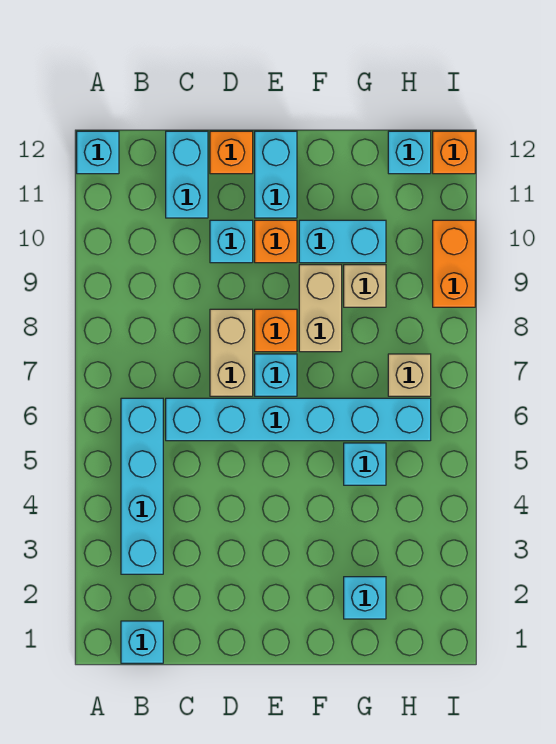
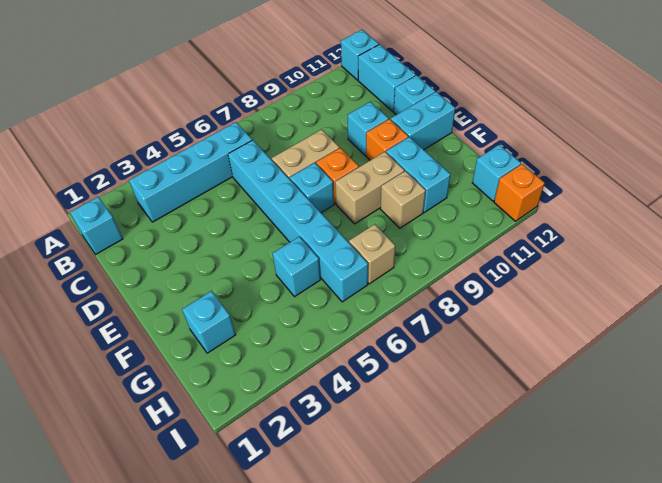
cyan brick C11:C12 level 1 -> cyan brick B12:C12 level 1
orange brick D12 level 1 -> cyan brick D12 level 1
orange brick I9:I10 level 1 -> none

